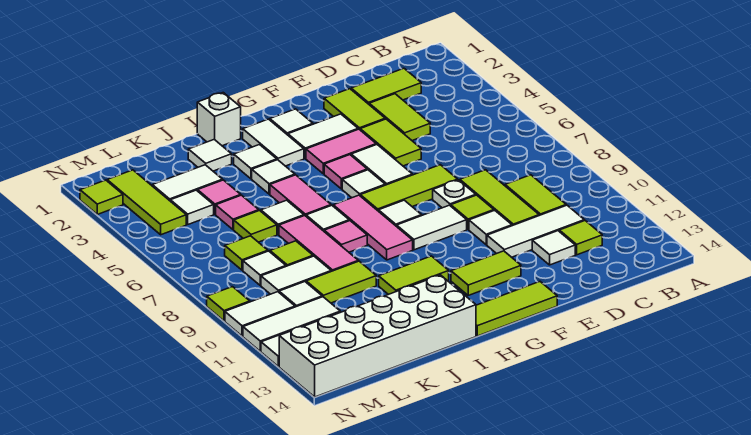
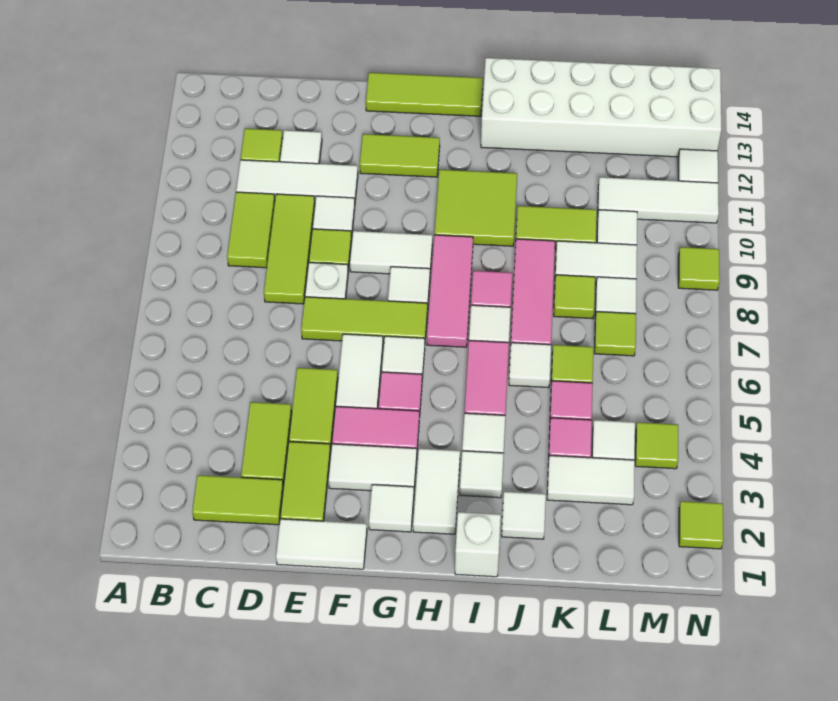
lime tile H11:I11 level 1 -> lime tile H10:I11 level 1
lime tile M2:M4 level 1 -> lime tile M4 level 1
white tile M10:N10 level 1 -> white tile E1:F1 level 1

